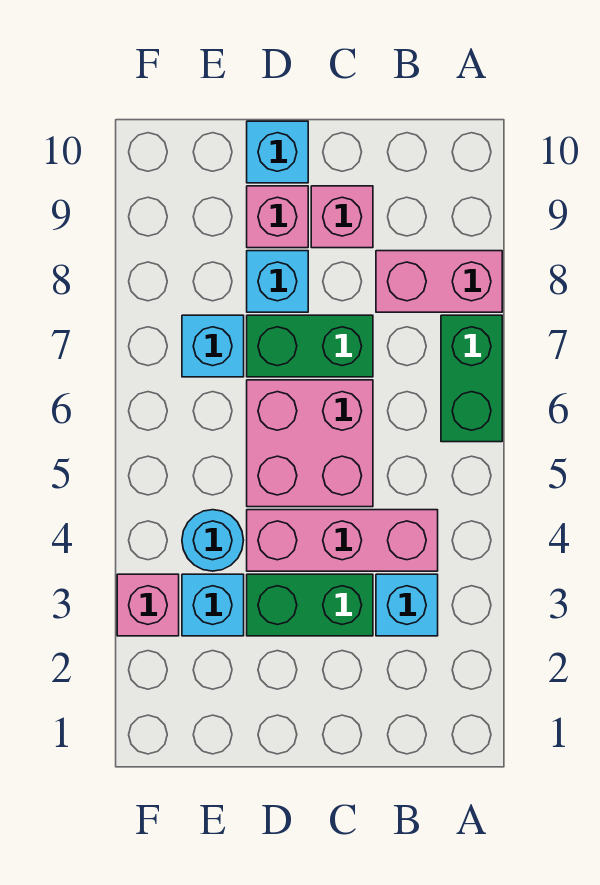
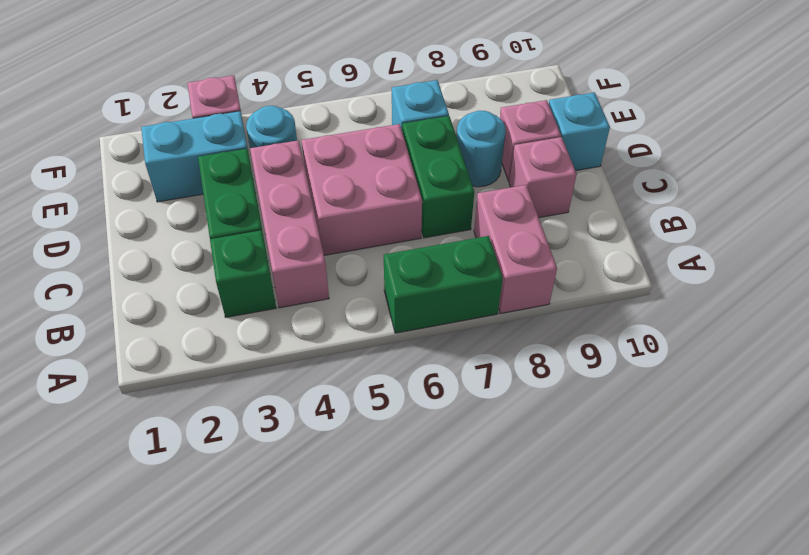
cyan brick B3 level 1 -> green brick B3 level 1
cyan brick D8 level 1 -> cyan round brick D8 level 1
cyan brick E3 level 1 -> cyan brick E2:E3 level 1

